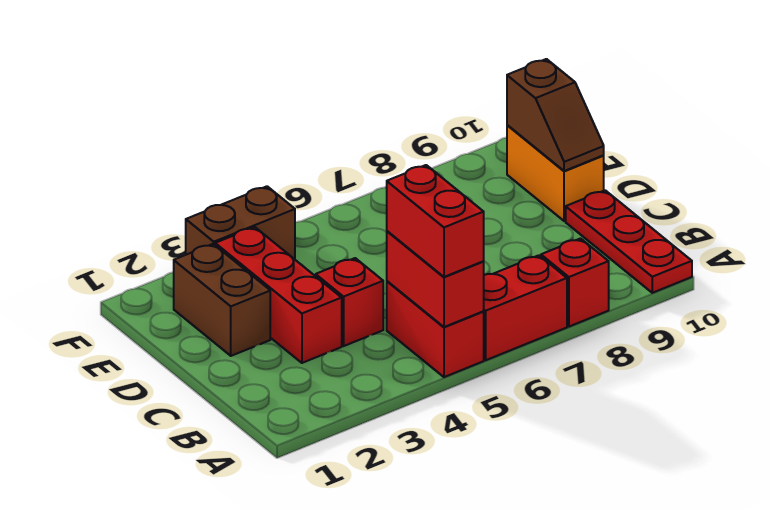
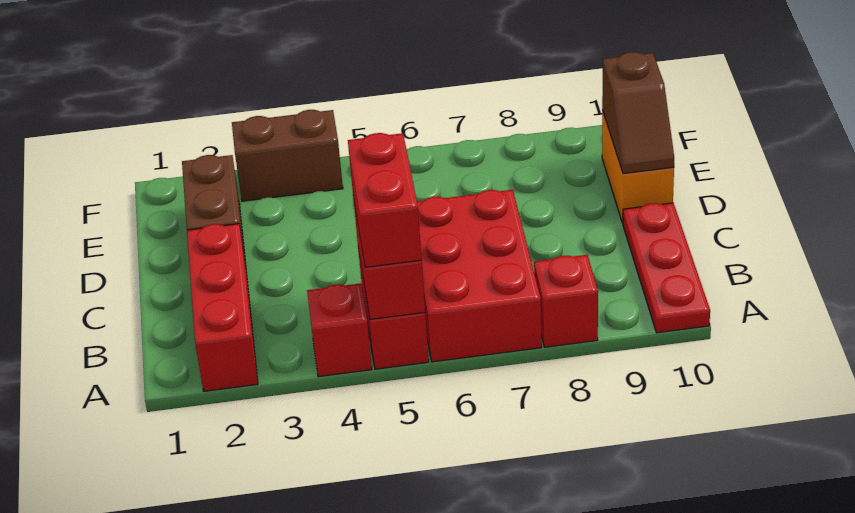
red brick A6:A7 level 1 -> red brick A6:C7 level 1
red brick C3:E3 level 1 -> red brick A2:C2 level 1
red brick C4 level 1 -> red brick A4 level 1

